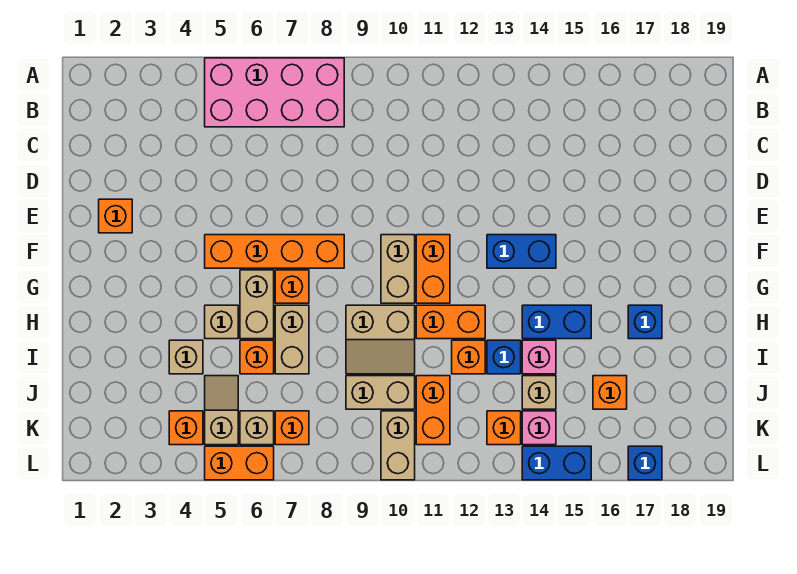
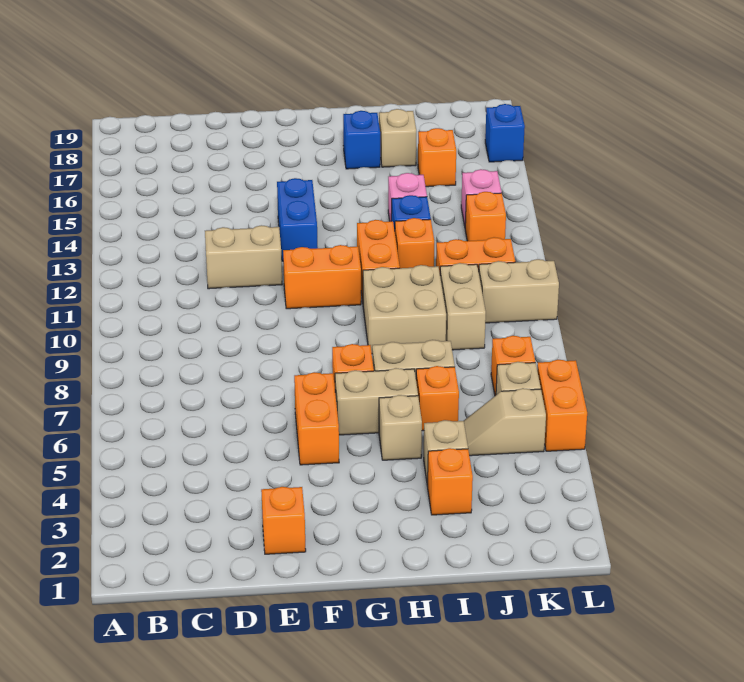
pink brick A5:B8 level 1 -> none
orange brick F5:F8 level 1 -> orange brick F5:F6 level 1
tan brick F10:G10 level 1 -> tan brick D12:E12 level 1
tan slope H9:I10 level 1 top H -> tan brick H9:I10 level 1
blue brick H14:H15 level 1 -> none
tan brick J14 level 1 -> tan brick I17 level 1
orange brick K4 level 1 -> orange brick I3 level 1
blue brick L14:L15 level 1 -> none

